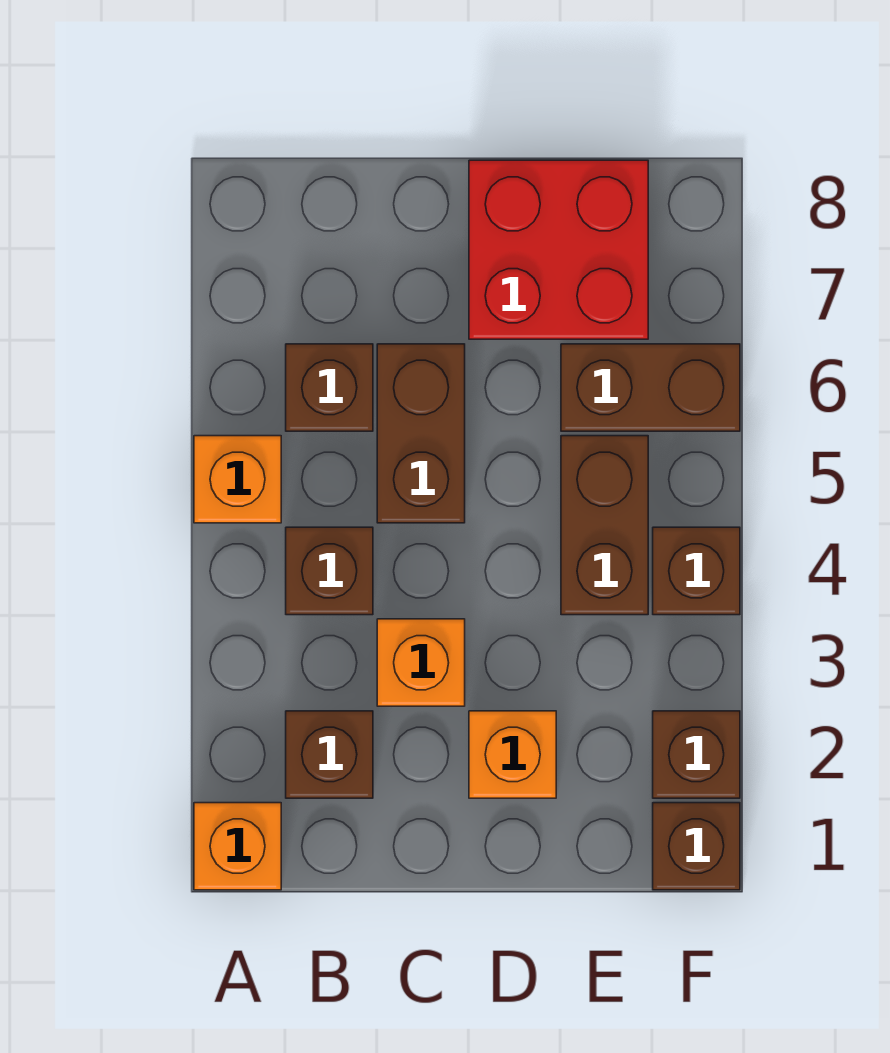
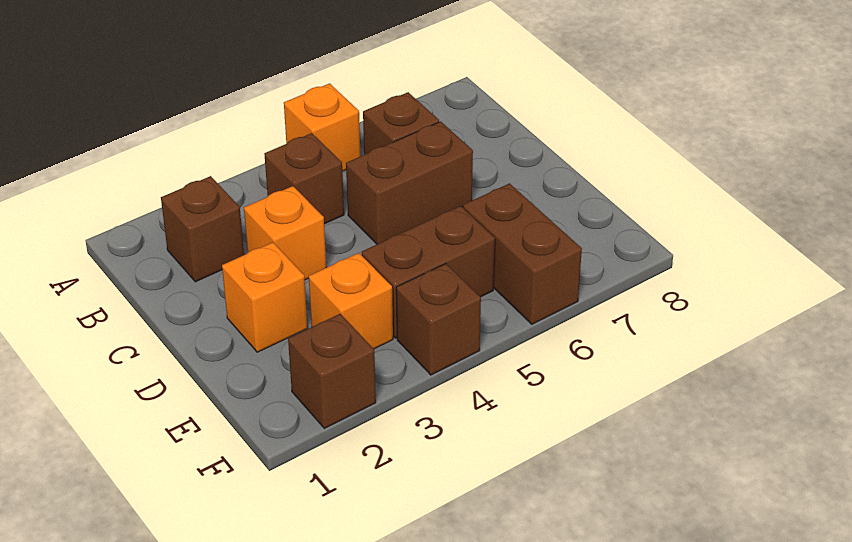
orange brick A1 level 1 -> orange brick E3 level 1
red brick D7:E8 level 1 -> none
brown brick F1 level 1 -> none

